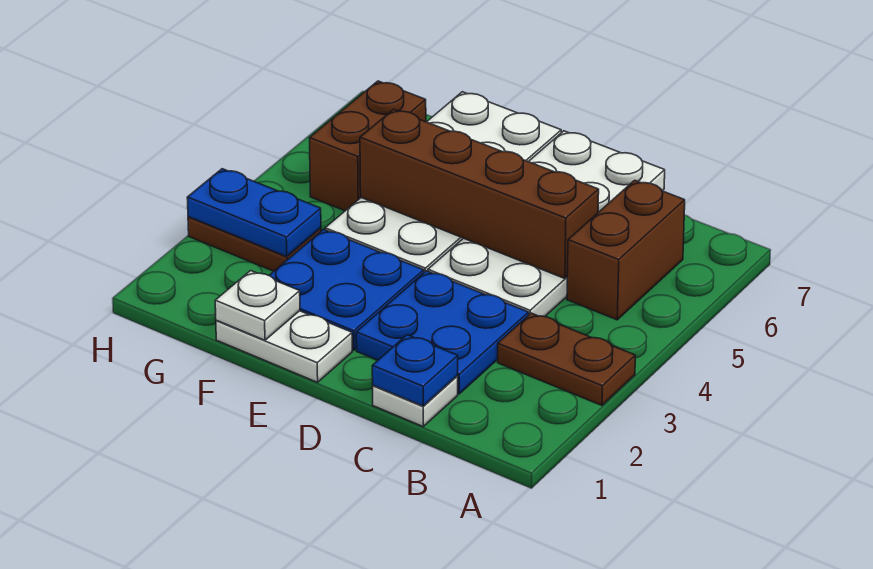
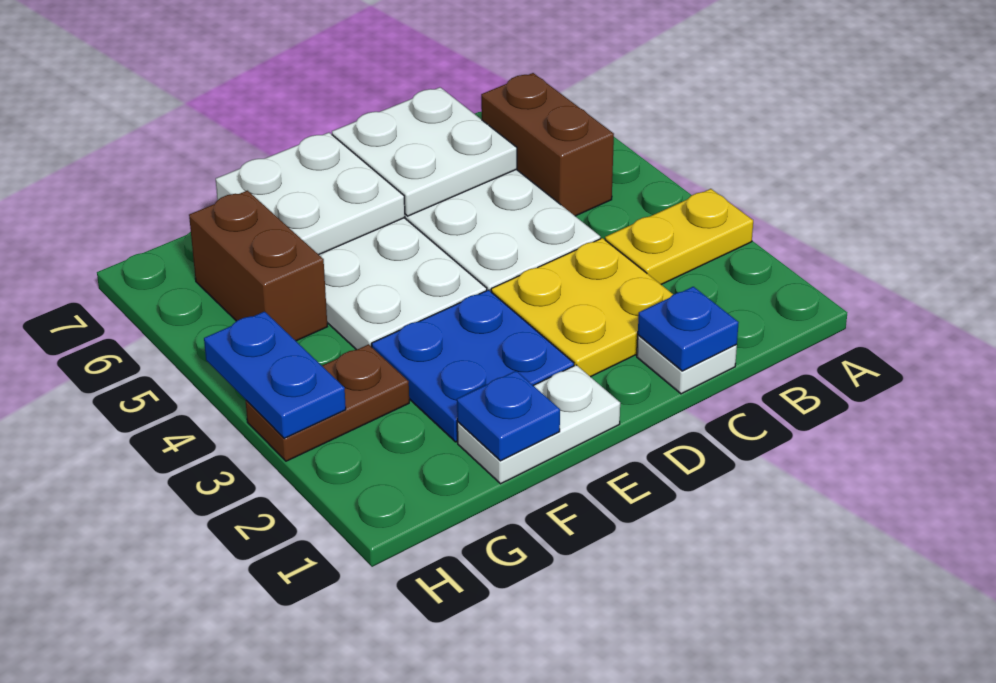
brown plate A3:B3 level 1 -> yellow plate A3:B3 level 1
blue plate C2:D3 level 1 -> yellow plate C2:D3 level 1
brown brick C5:F5 level 2 -> none
white plate F1 level 2 -> blue plate F1 level 2
blue plate G3:H3 level 2 -> blue plate H3:H4 level 2

